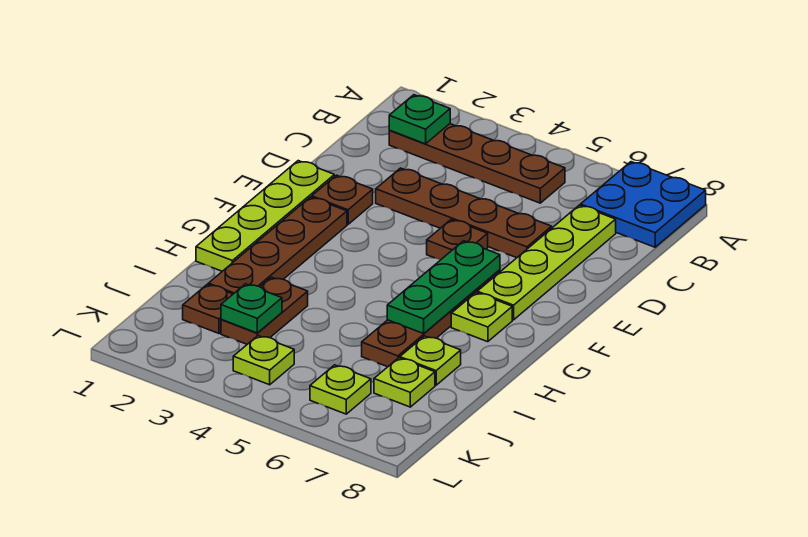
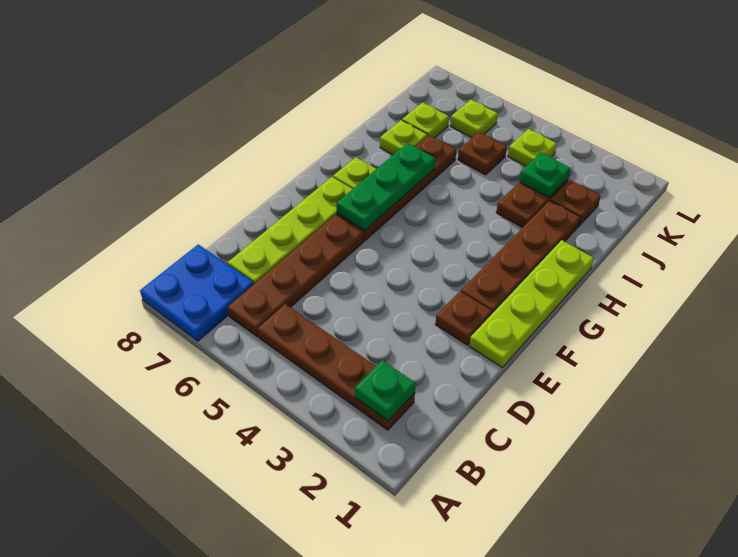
brown plate D3:D6 level 1 -> brown plate B6:E6 level 1
brown plate E5 level 1 -> brown plate J5 level 1

